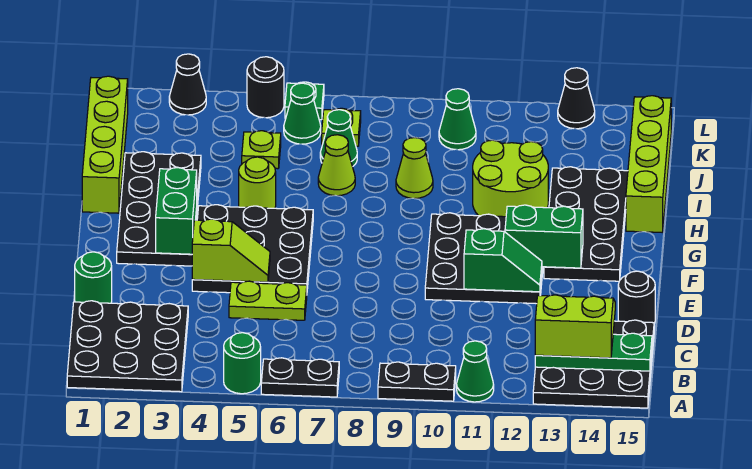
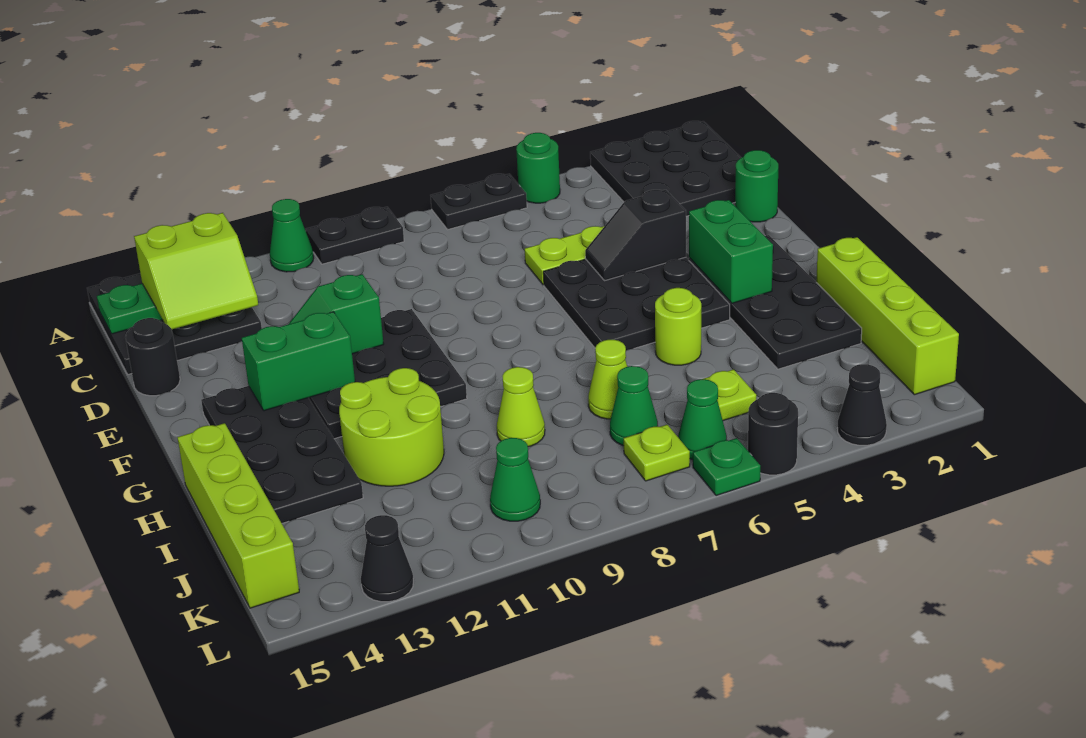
lime slope E4:E5 level 2 top 4 -> black slope E4:E5 level 2 top 4

